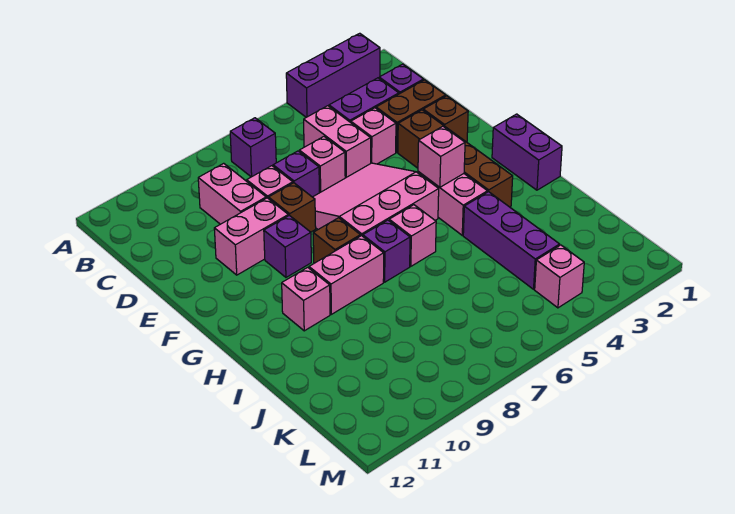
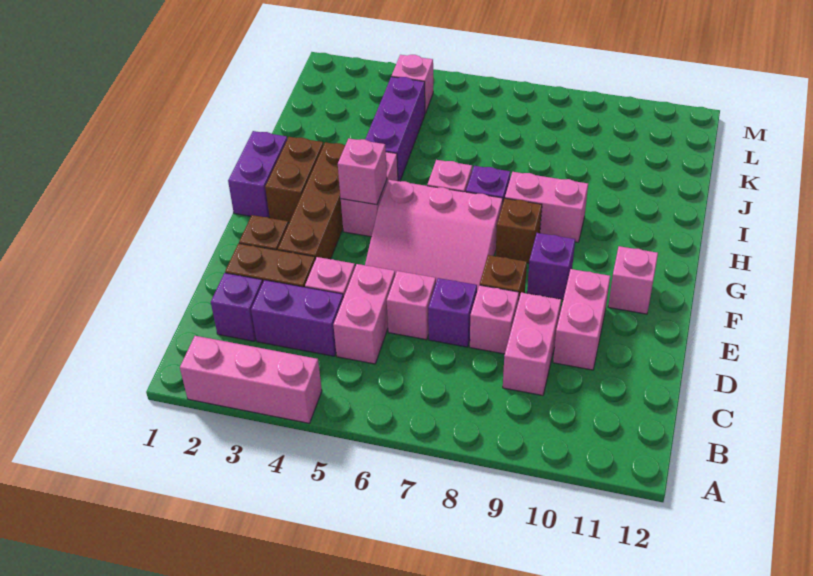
purple brick A2:A4 level 1 -> pink brick A2:A4 level 1
purple brick B7 level 1 -> none
pink brick E9:E10 level 1 -> pink brick D10:E10 level 1
none -> brown brick G2:H2 level 1
pink brick H10 level 1 -> pink brick F11 level 1

